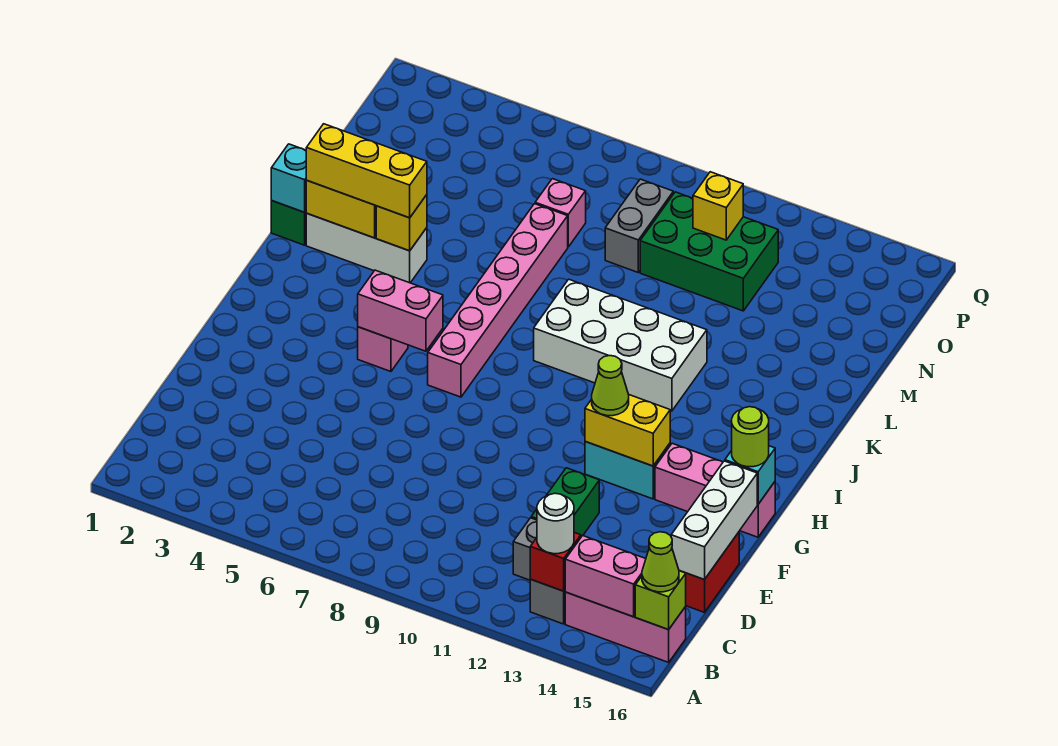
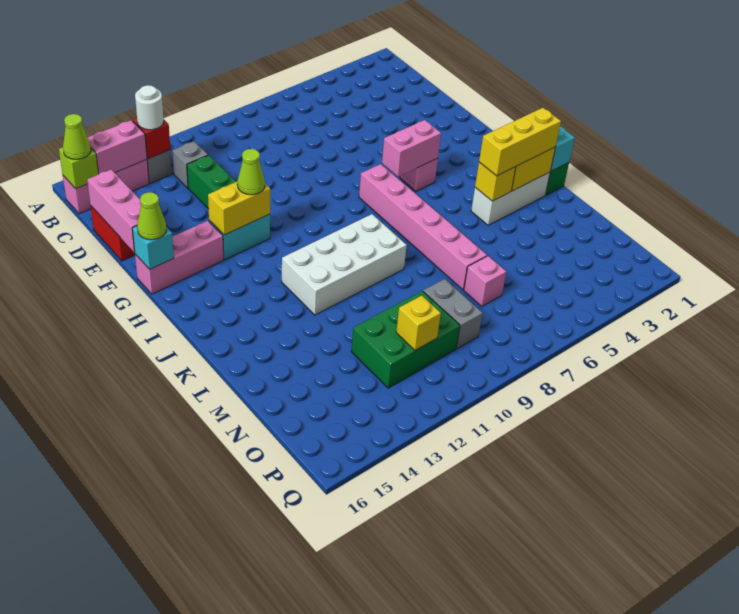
white brick D16:F16 level 2 -> pink brick D16:F16 level 2
lime round brick G16 level 3 -> lime cone G16 level 3

